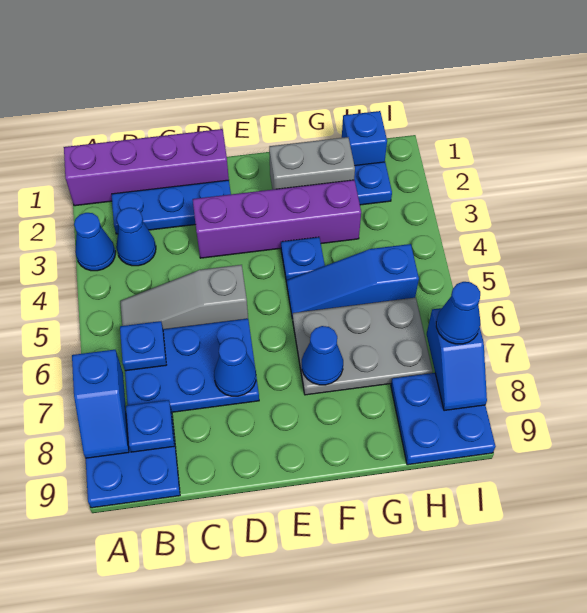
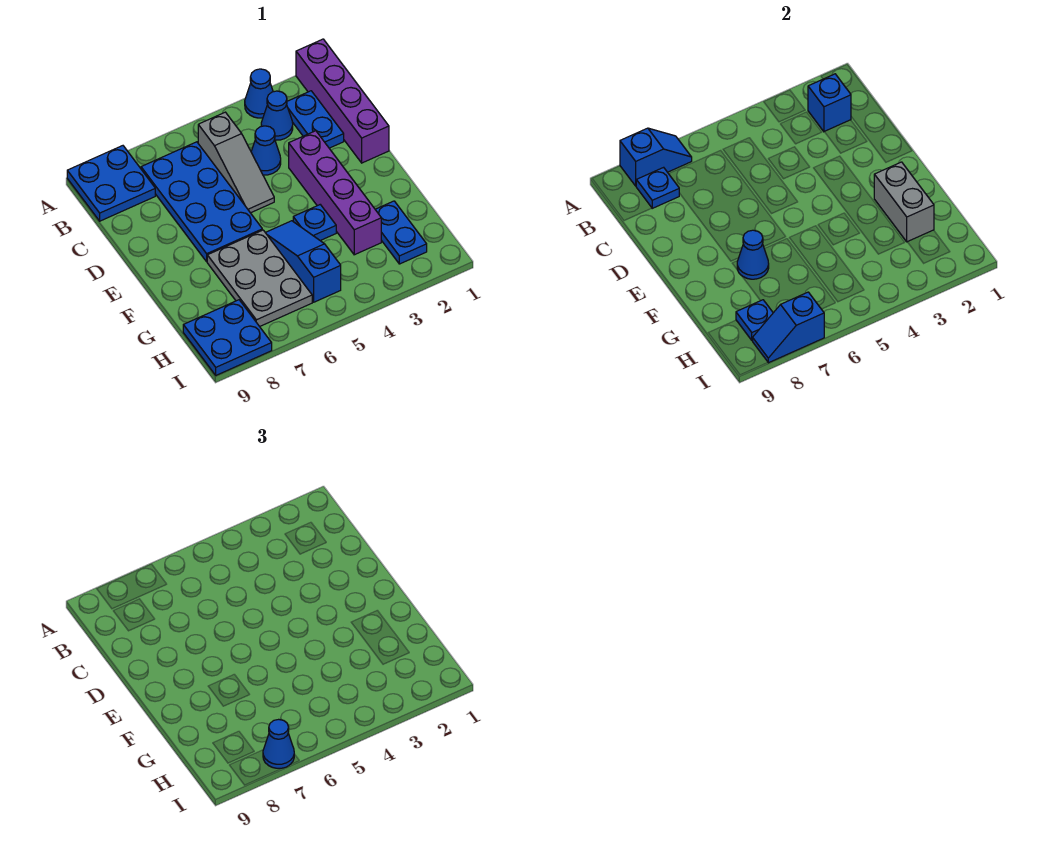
blue slope A7:A8 level 2 top 7 -> blue slope A7:A8 level 2 top 8
blue plate B2:D2 level 1 -> blue plate B2:C2 level 1
grey slope B5:D5 level 1 top D -> grey slope B5:D5 level 1 top B
blue plate B6:D7 level 1 -> blue plate B6:E7 level 1
blue plate B6 level 2 -> blue plate H8 level 2
blue cone D7 level 2 -> blue cone C4 level 1
blue brick H1 level 1 -> blue brick B2 level 2

